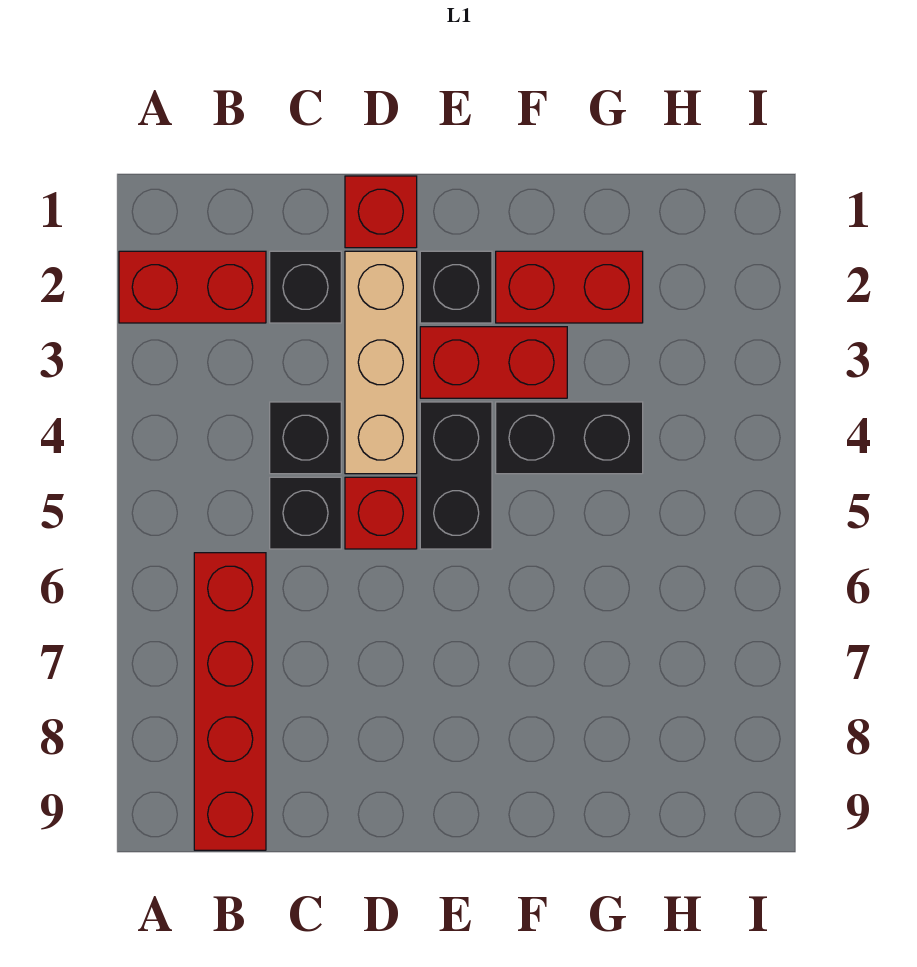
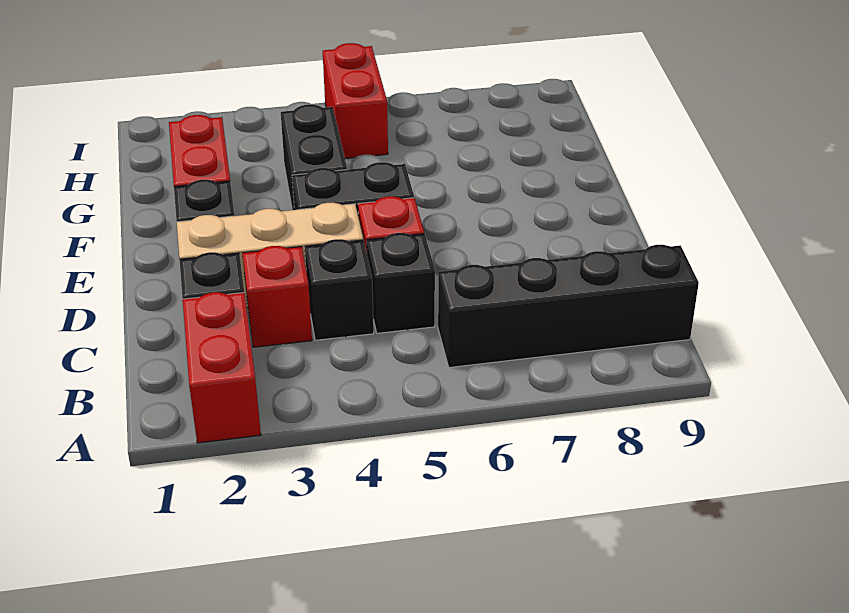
red brick B6:B9 level 1 -> black brick B6:B9 level 1
red brick D1 level 1 -> red brick C3 level 1
red brick E3:F3 level 1 -> red brick H5:I5 level 1

